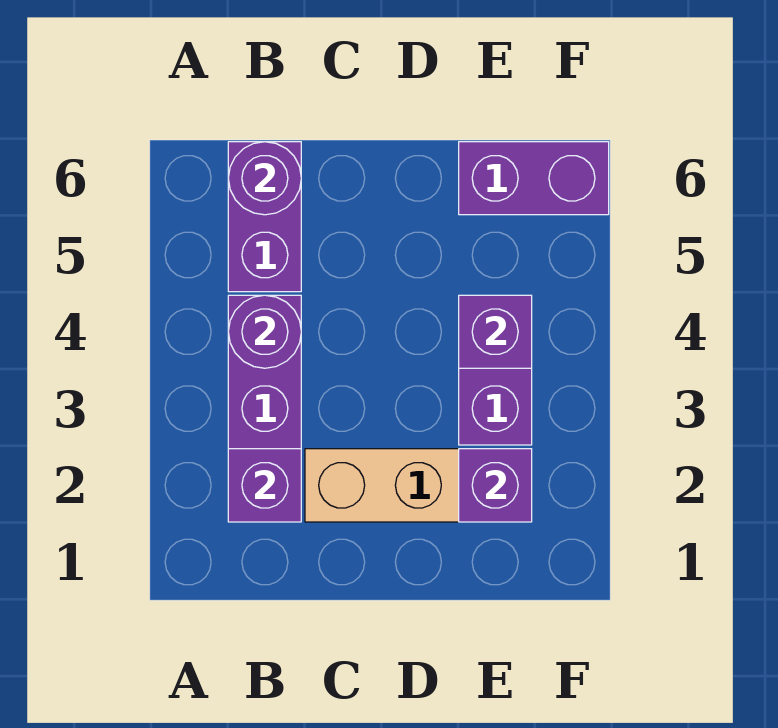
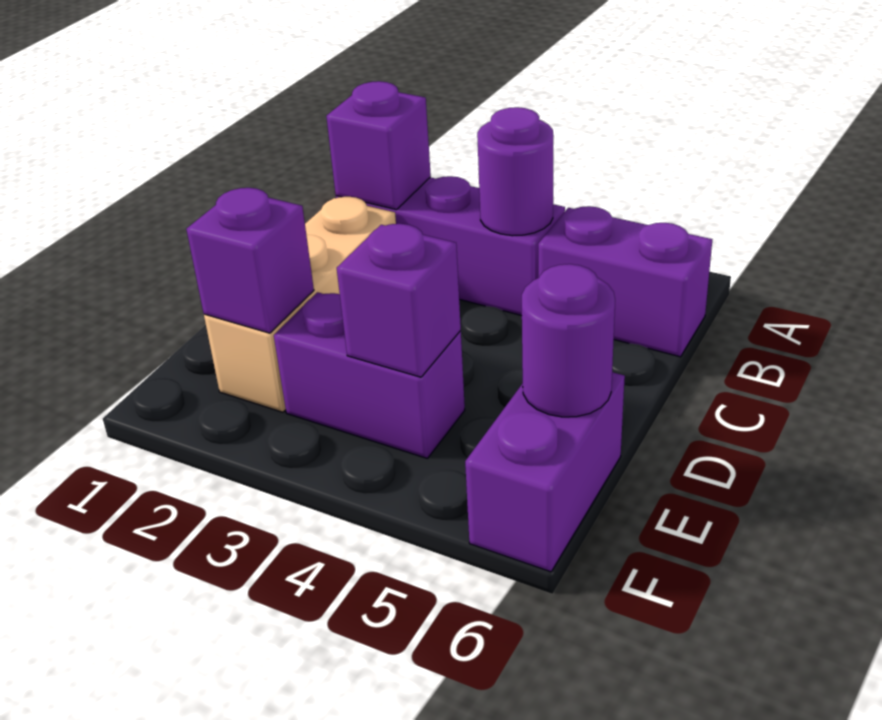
purple round brick B6 level 2 -> purple round brick E6 level 2

